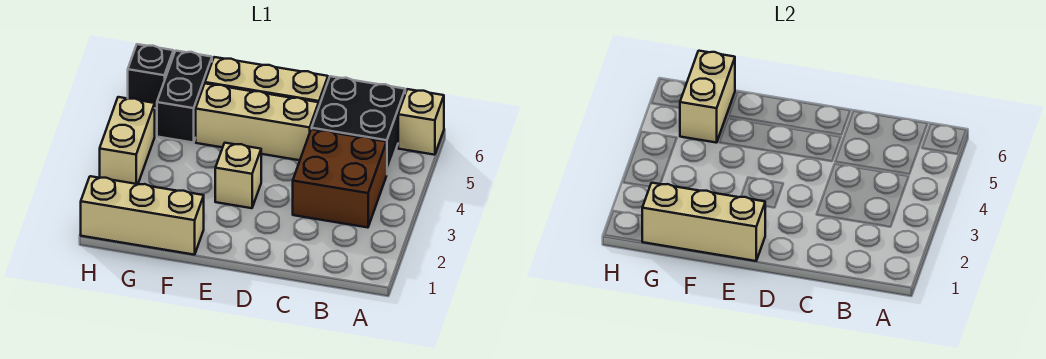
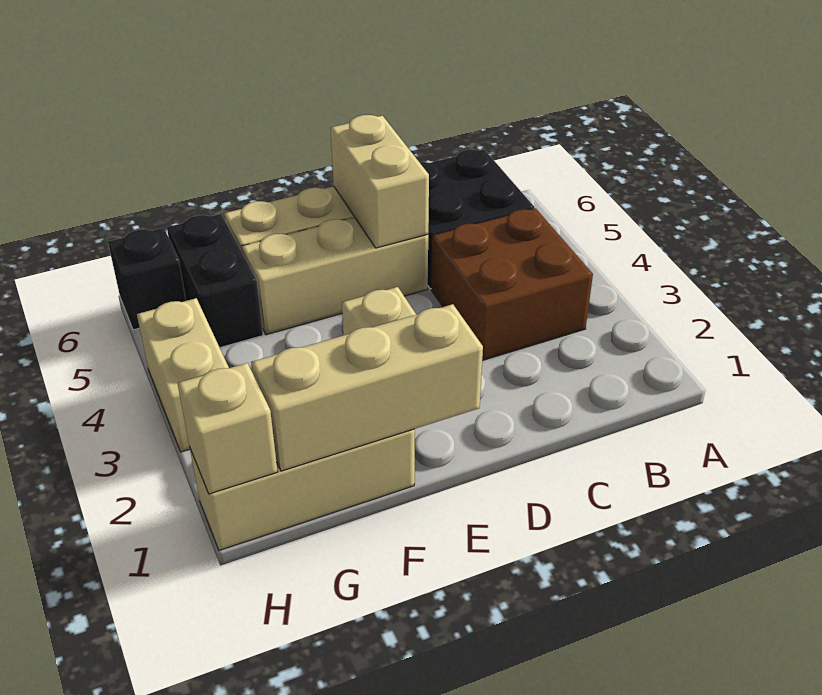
tan brick A6 level 1 -> tan brick H1 level 2
tan brick G5:G6 level 2 -> tan brick D5:D6 level 2

